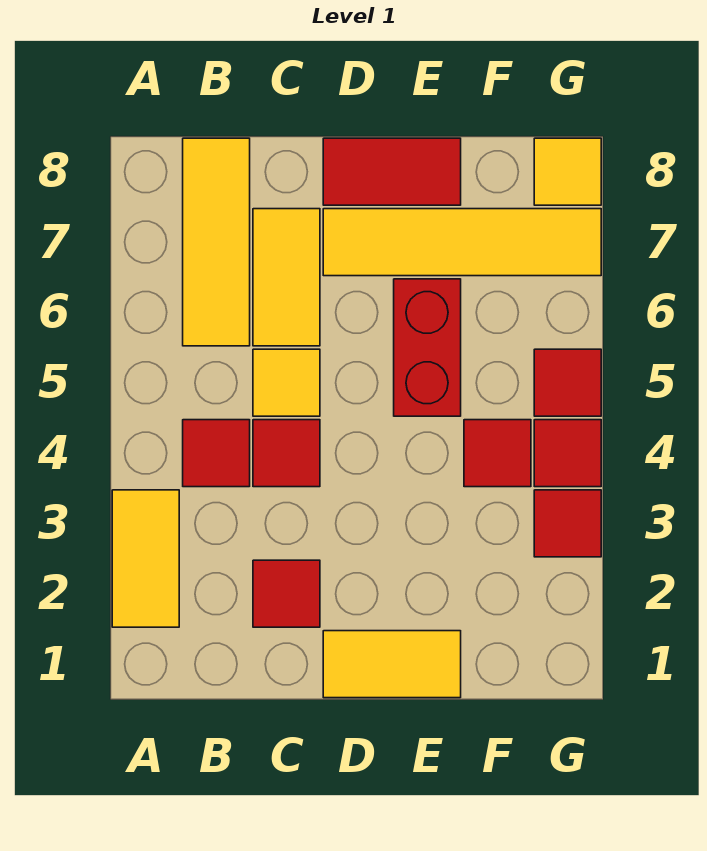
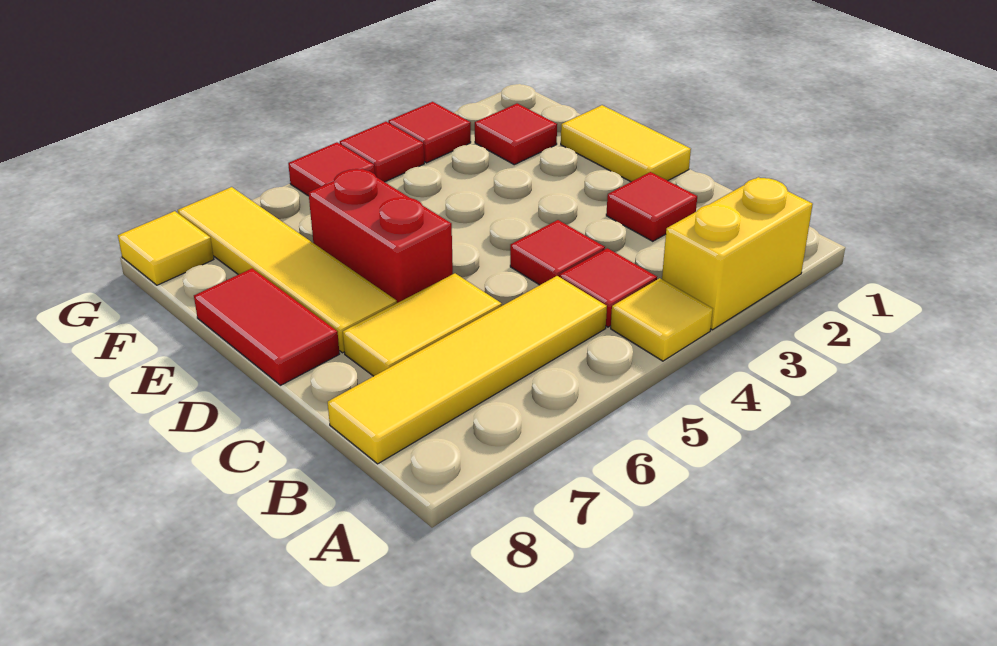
yellow tile A2:A3 level 1 -> yellow brick A2:A3 level 1
yellow tile B6:B8 level 1 -> yellow tile B5:B8 level 1
yellow tile C5 level 1 -> yellow tile A4 level 1
red brick E5:E6 level 1 -> red brick D6:E6 level 1
red tile F4 level 1 -> red tile F2 level 1

